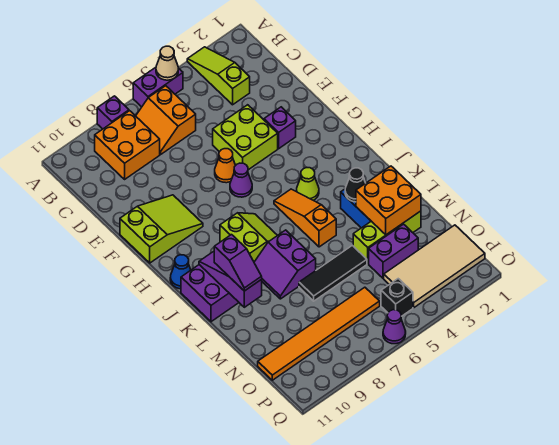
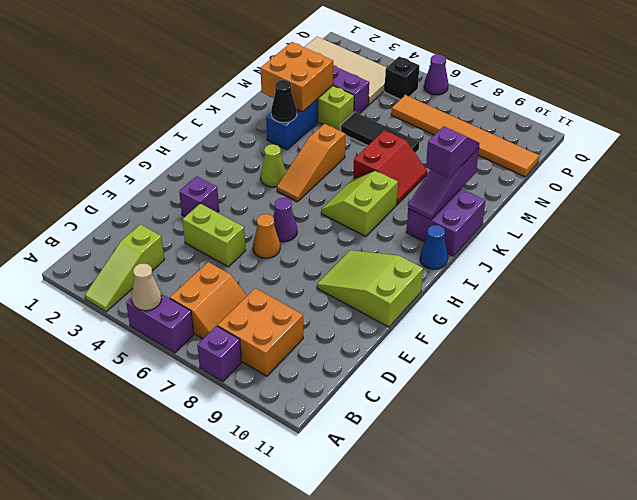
lime brick E4:F5 level 1 -> lime brick E4:E5 level 1
purple slope K7:L8 level 1 top 7 -> red slope K7:L8 level 1 top 7

